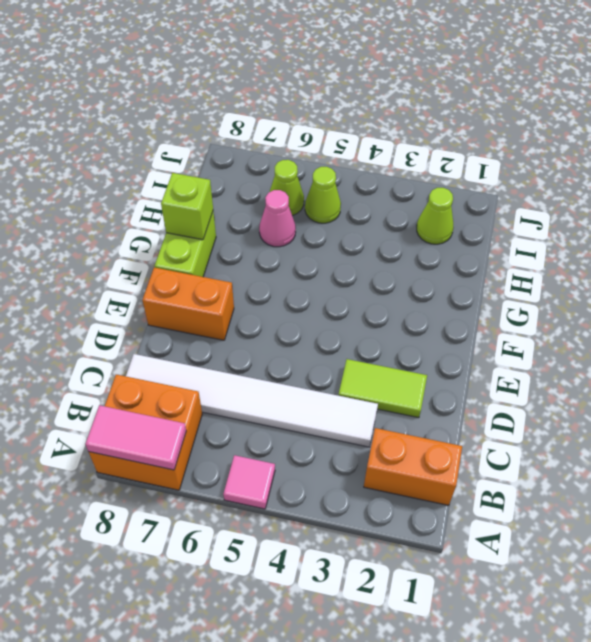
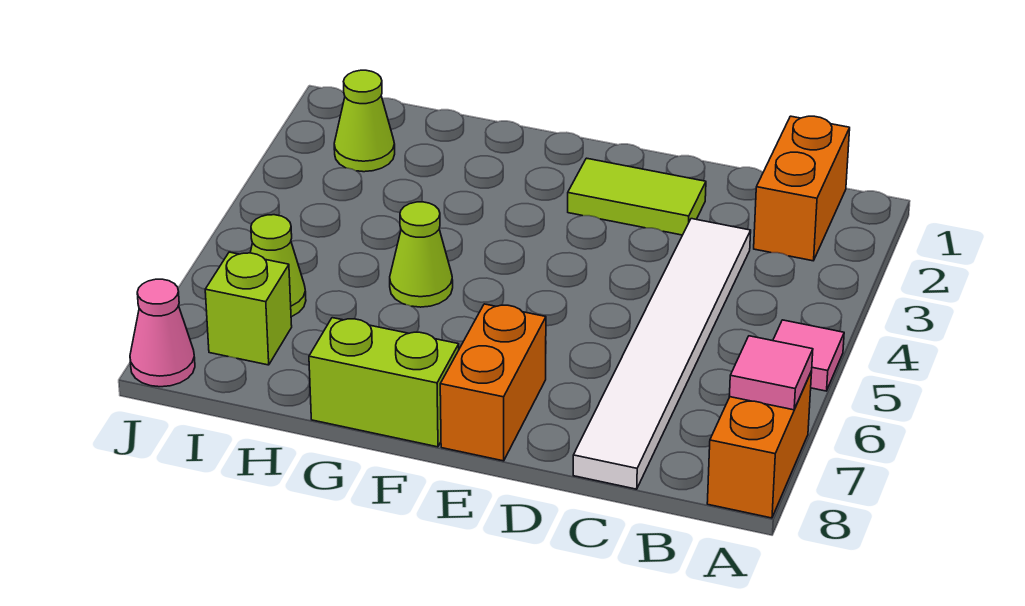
orange brick A7:B8 level 1 -> orange brick A7:A8 level 1
pink tile A7:A8 level 2 -> pink tile A7 level 2
lime tile D2:D3 level 1 -> lime tile D2:E2 level 1
lime brick G8 level 2 -> lime brick I7 level 1
pink cone H6 level 1 -> pink cone J8 level 1
lime cone I5 level 1 -> lime cone G5 level 1

